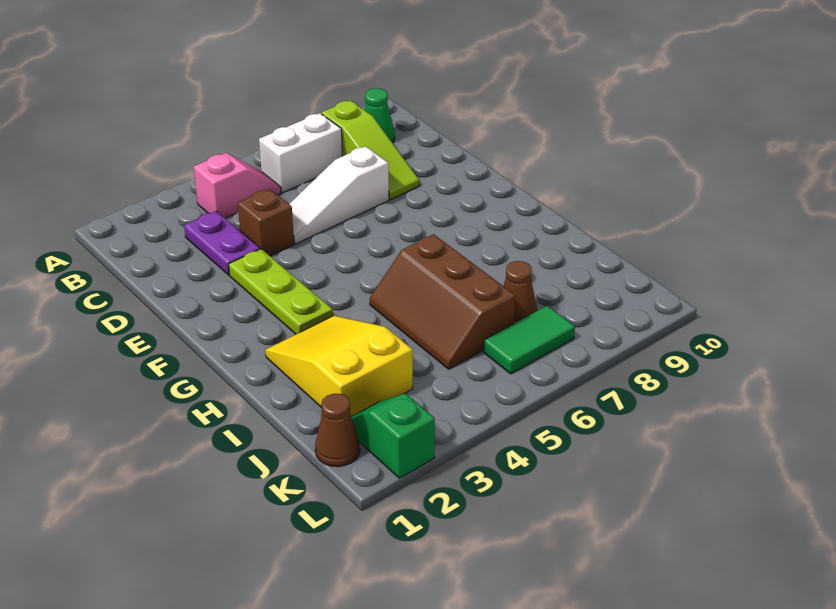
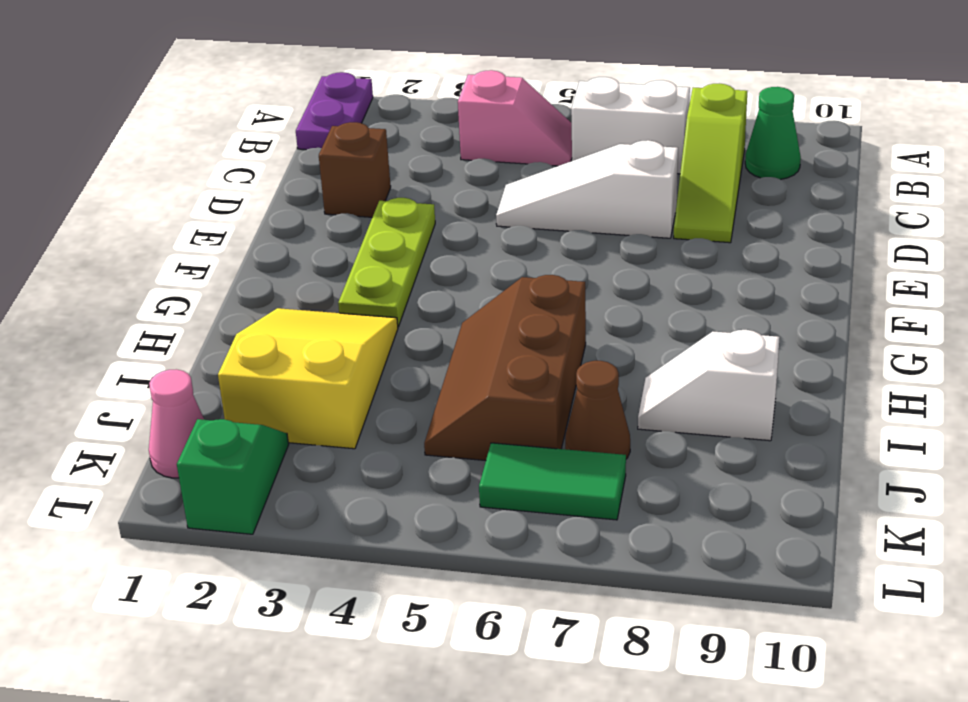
purple plate C3:D3 level 1 -> purple plate A1:B1 level 1
brown brick D4 level 1 -> brown brick D2 level 1
none -> white slope I8:I9 level 1 top 9
brown cone K1 level 1 -> pink cone K1 level 1

